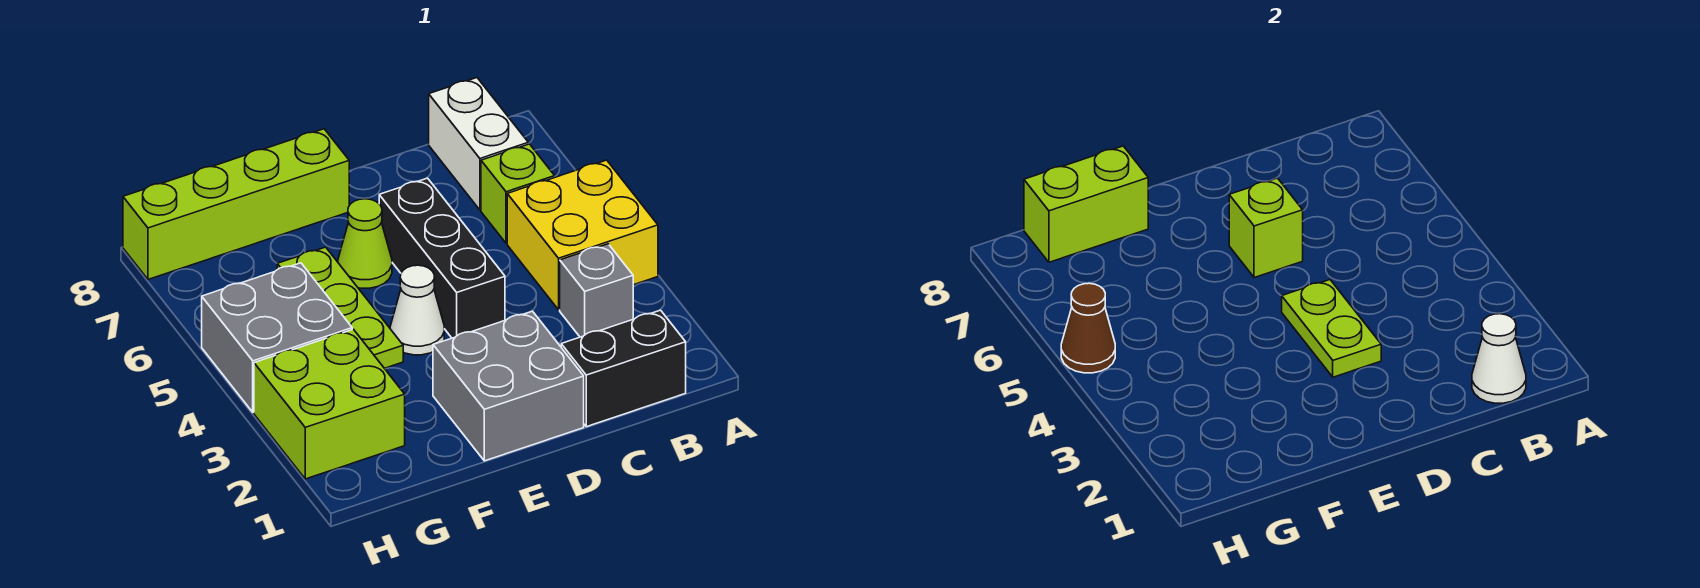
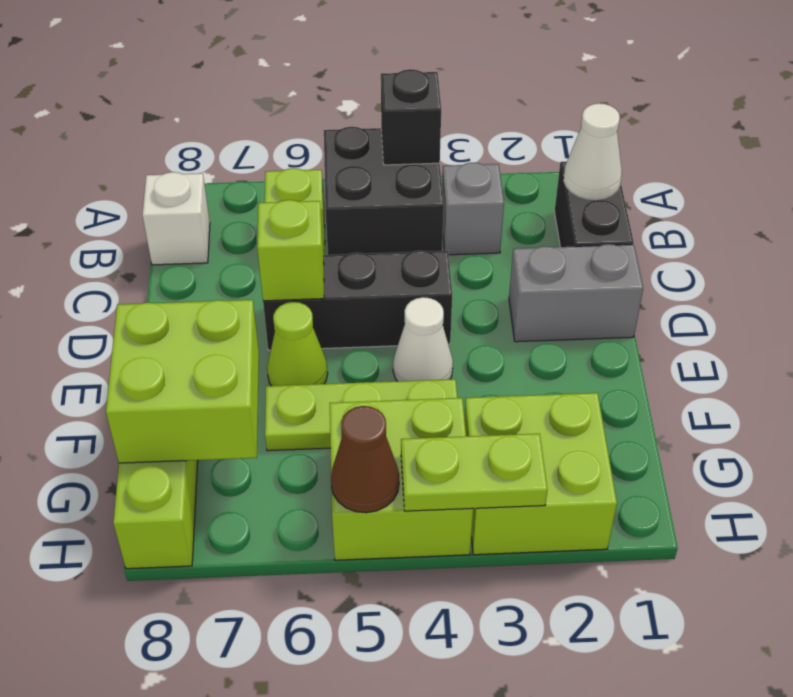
yellow brick A4:B5 level 1 -> black brick A4:B5 level 1
none -> black brick A4 level 2
white brick B7:B8 level 1 -> white brick B8 level 1
grey brick D1:E2 level 1 -> grey brick D1:D2 level 1
lime plate D3:D4 level 2 -> lime plate H3:H4 level 2
lime brick F8:G8 level 2 -> lime brick F7:G8 level 2
grey brick G4:H5 level 1 -> lime brick G4:H5 level 1

